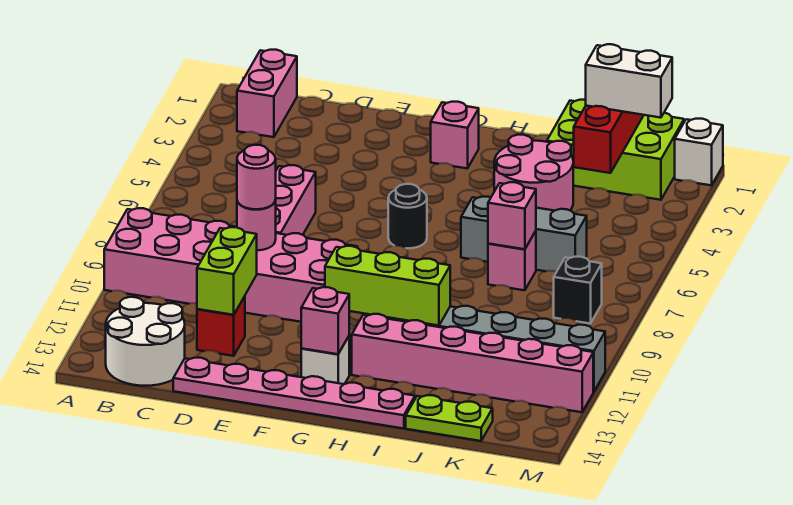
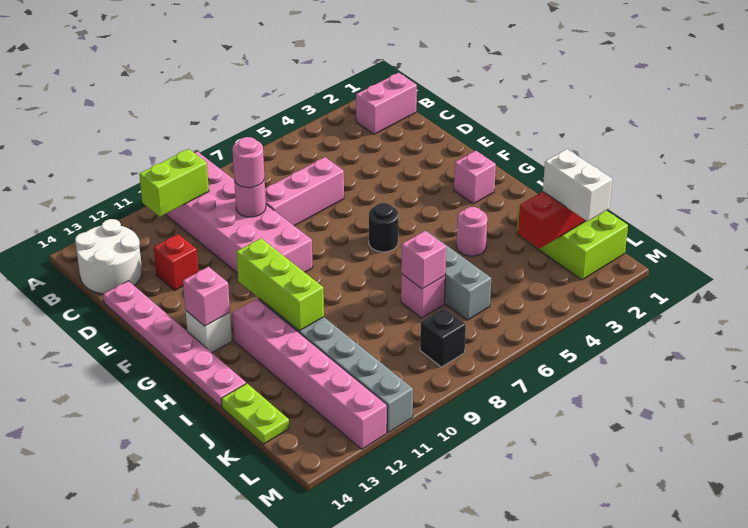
lime brick D11:D12 level 2 -> lime brick B10:B11 level 2
pink round brick I3:J4 level 1 -> pink round brick I4 level 1
white brick M1 level 1 -> none

